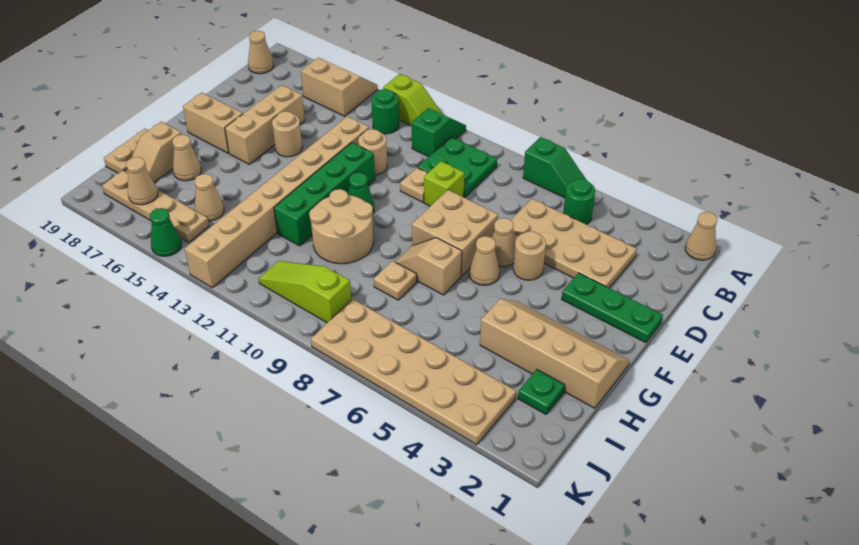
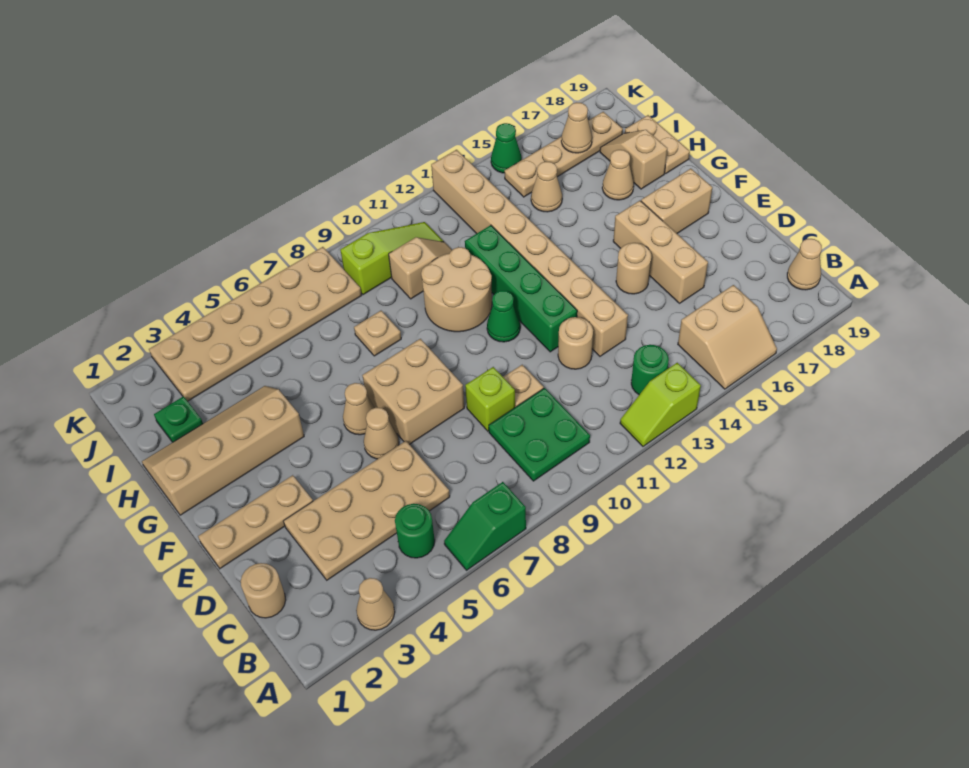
tan cone A1 level 1 -> tan cone A3 level 1
green slope A11:B11 level 1 top B -> none
green plate E1:E3 level 1 -> tan plate E1:E3 level 1
tan round brick E5 level 1 -> tan round brick C1 level 1
tan slope G1:H4 level 1 top H -> tan slope G1:H4 level 1 top G
tan slope G7:G8 level 1 top 7 -> tan slope I10:I11 level 1 top 10

